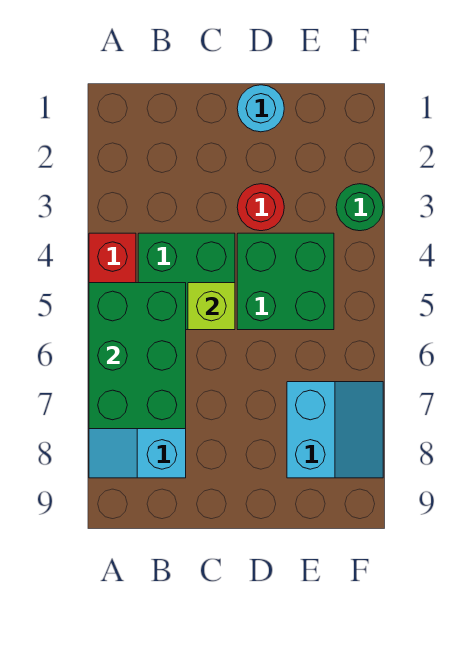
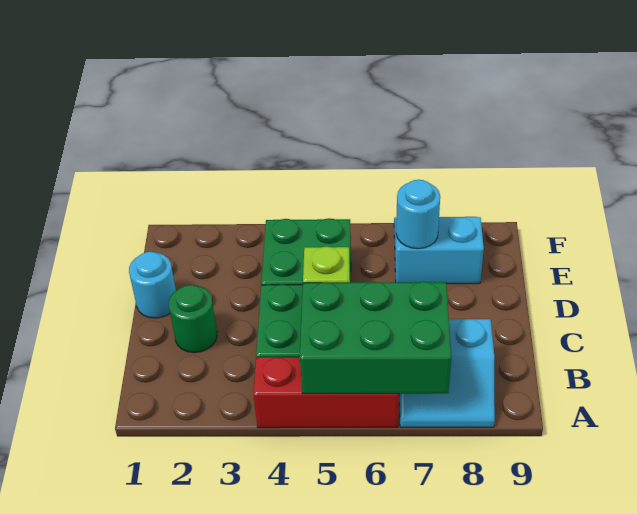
red round brick D3 level 1 -> none
none -> cyan round brick E7 level 2
green round brick F3 level 1 -> green round brick C2 level 1

